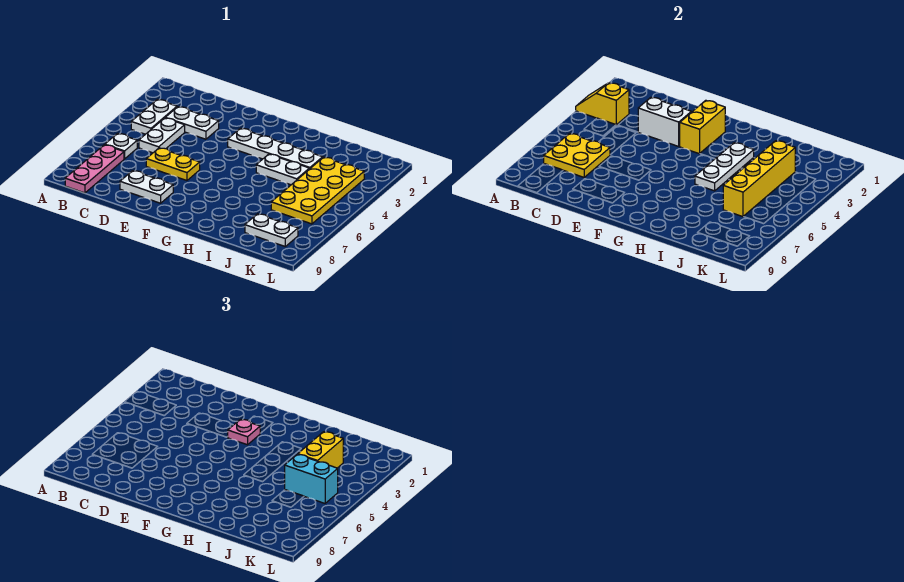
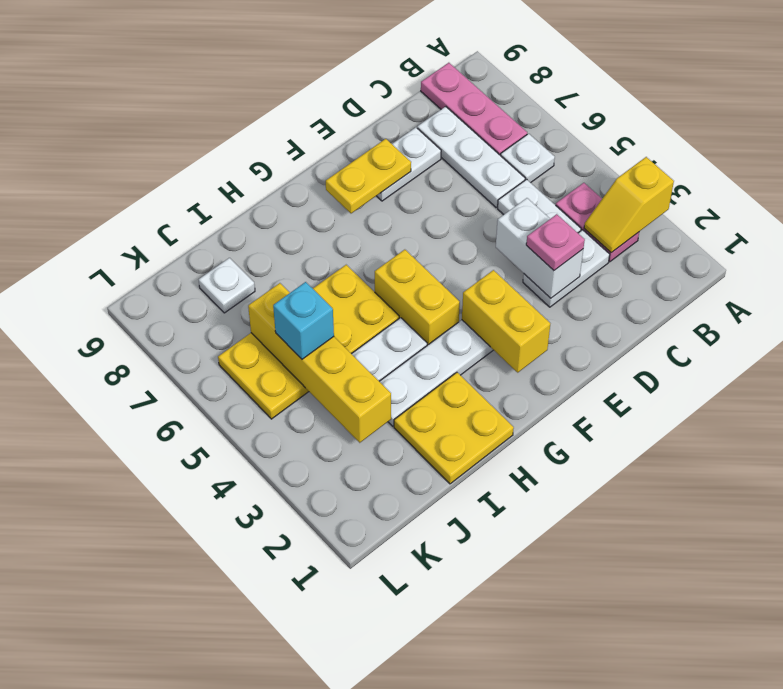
yellow slope A3:B3 level 2 top B -> yellow slope A3:B3 level 2 top A
white plate B3:B4 level 1 -> pink plate B3:B4 level 1
yellow plate B6:C7 level 2 -> yellow plate H1:I2 level 1
white brick D3:E3 level 2 -> white brick D3:D4 level 2
yellow plate D6:E6 level 1 -> yellow plate E8:F8 level 2
pink plate F3 level 3 -> pink plate D3 level 3
white plate H3:H5 level 2 -> white plate C6:C8 level 1
yellow plate J3:K6 level 1 -> yellow plate H5:K6 level 1
yellow brick J3:J4 level 3 -> yellow brick G4:G5 level 1
cyan brick J5:K5 level 3 -> cyan brick J5 level 3
white plate J8:K8 level 1 -> white plate J8 level 1

